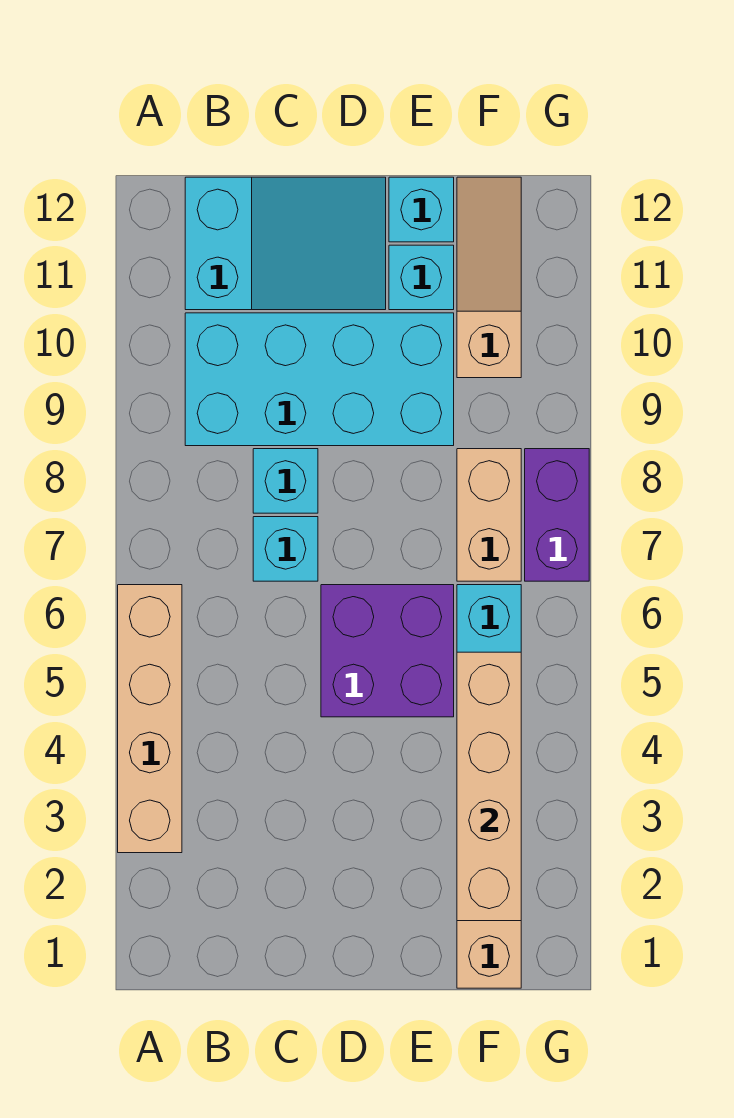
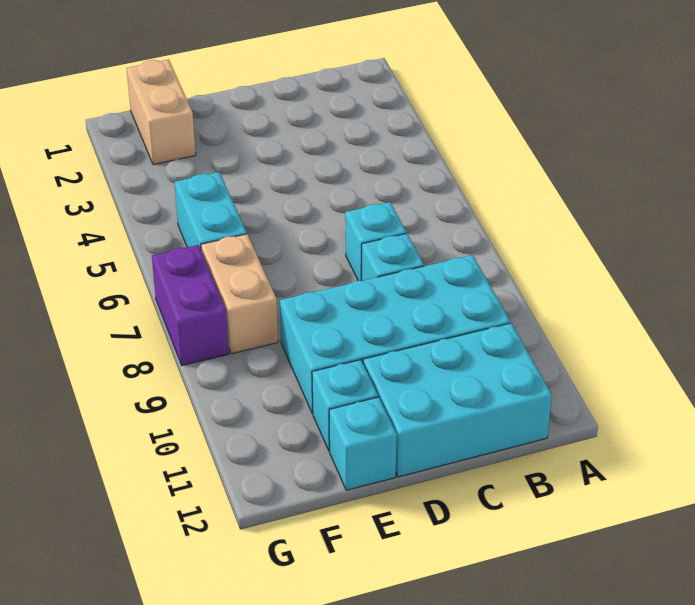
tan brick A3:A6 level 1 -> none
cyan slope B11:D12 level 1 top B -> cyan brick B11:D12 level 1
purple brick D5:E6 level 1 -> none
tan brick F2:F5 level 2 -> none
tan slope F10:F12 level 1 top 10 -> none

